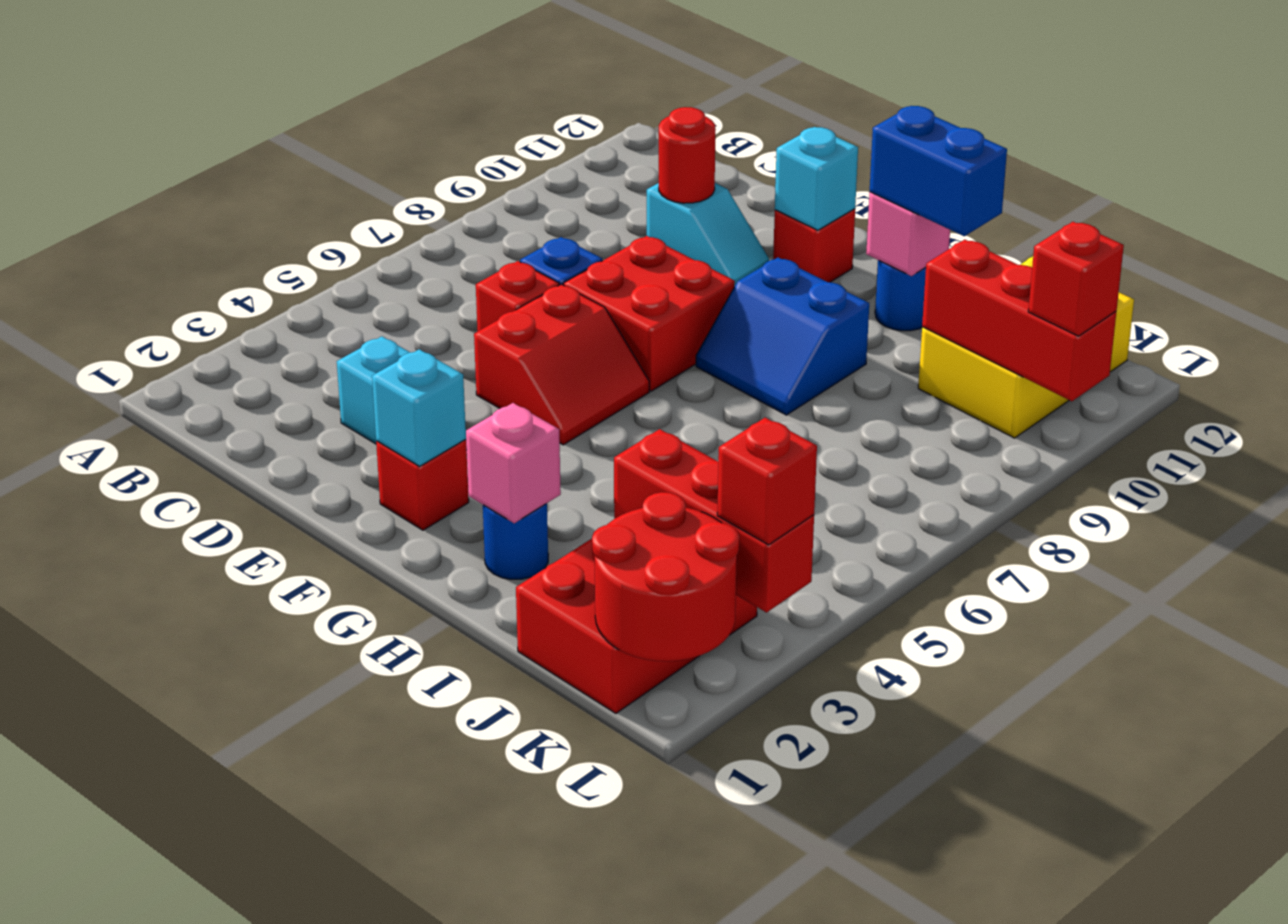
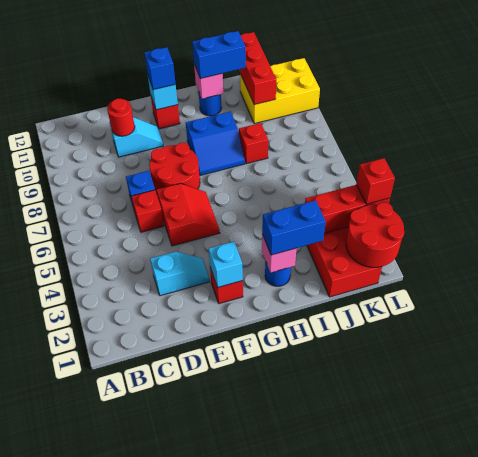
red brick E7:F8 level 1 -> red round brick E7:F8 level 1
none -> blue brick F11 level 3
none -> blue brick H2:I2 level 3
yellow brick J10:K12 level 1 -> yellow brick J10:L11 level 1
red brick J10:L10 level 2 -> red brick J10:J12 level 2
red brick L10 level 3 -> red brick I8 level 1

